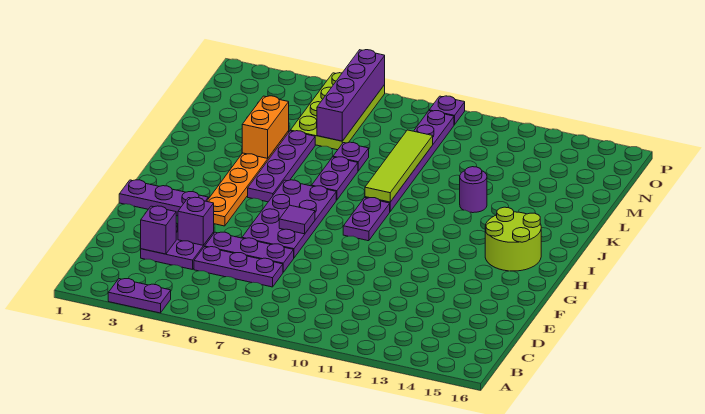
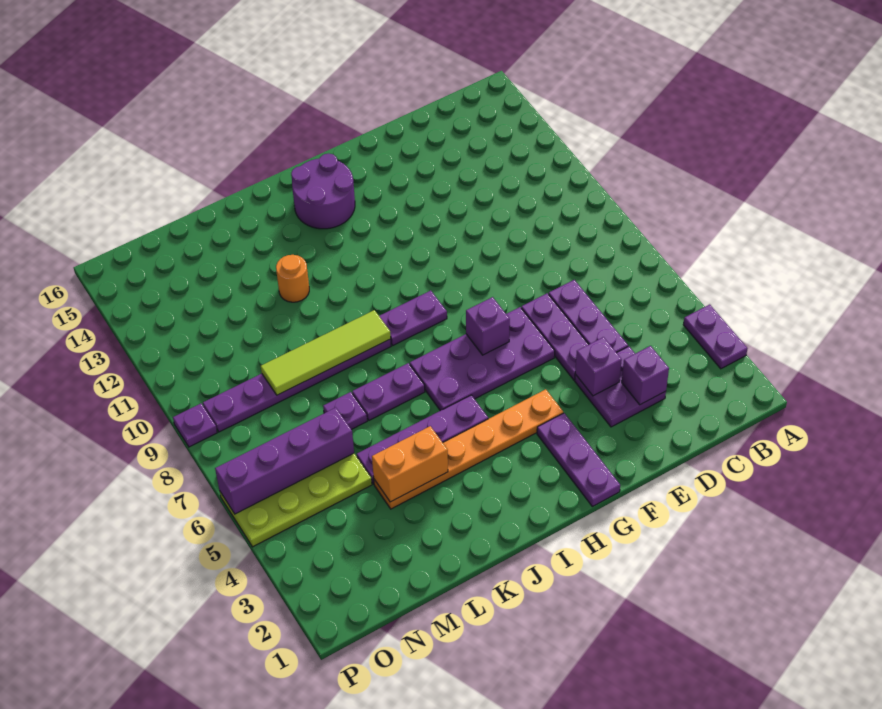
purple tile G7 level 2 -> purple brick G7 level 2
lime round brick H14:I15 level 1 -> purple round brick H14:I15 level 1
purple round brick K12 level 1 -> orange round brick K12 level 1

